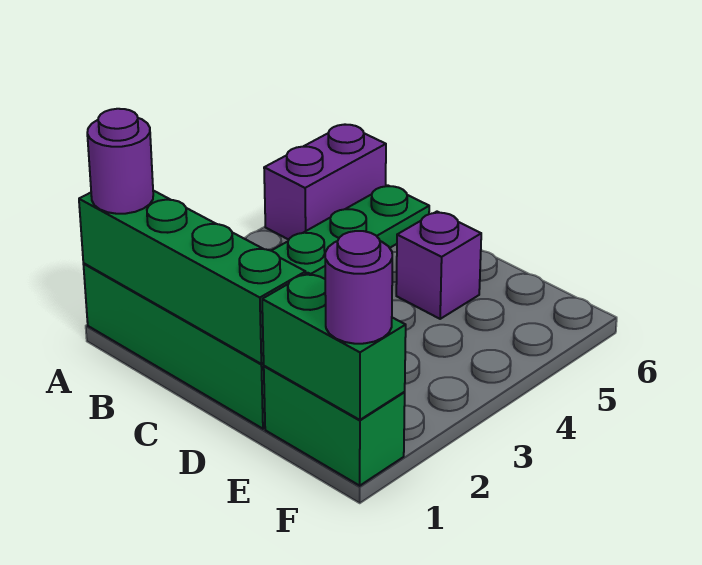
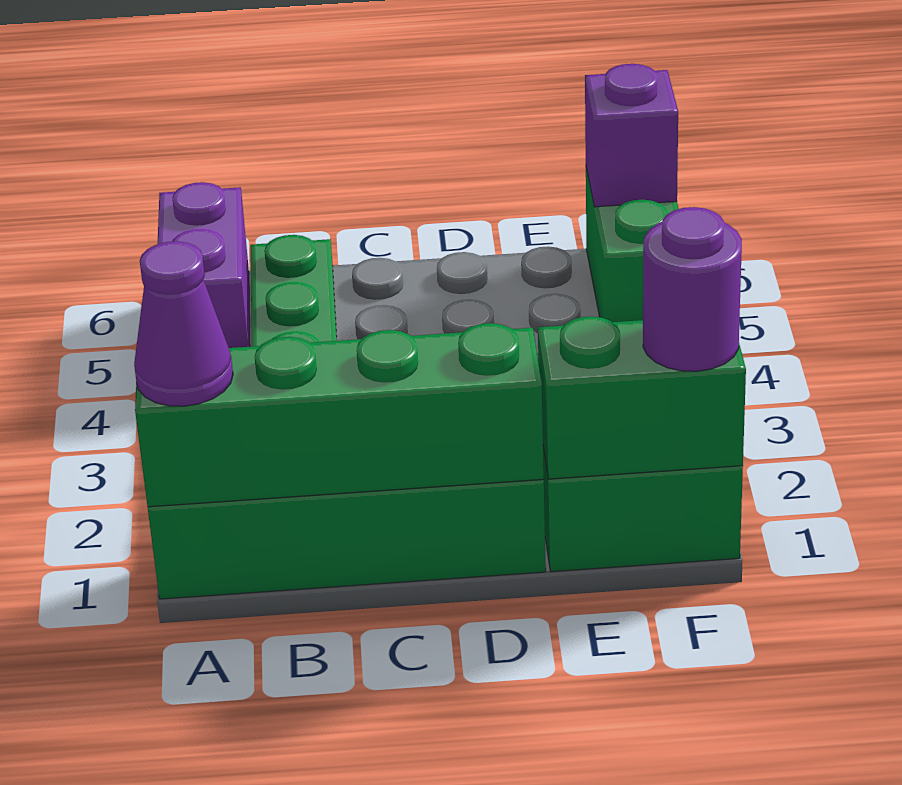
purple round brick A1 level 3 -> purple cone A1 level 3
purple brick D5 level 1 -> purple brick F6 level 2
none -> green brick F5:F6 level 1

